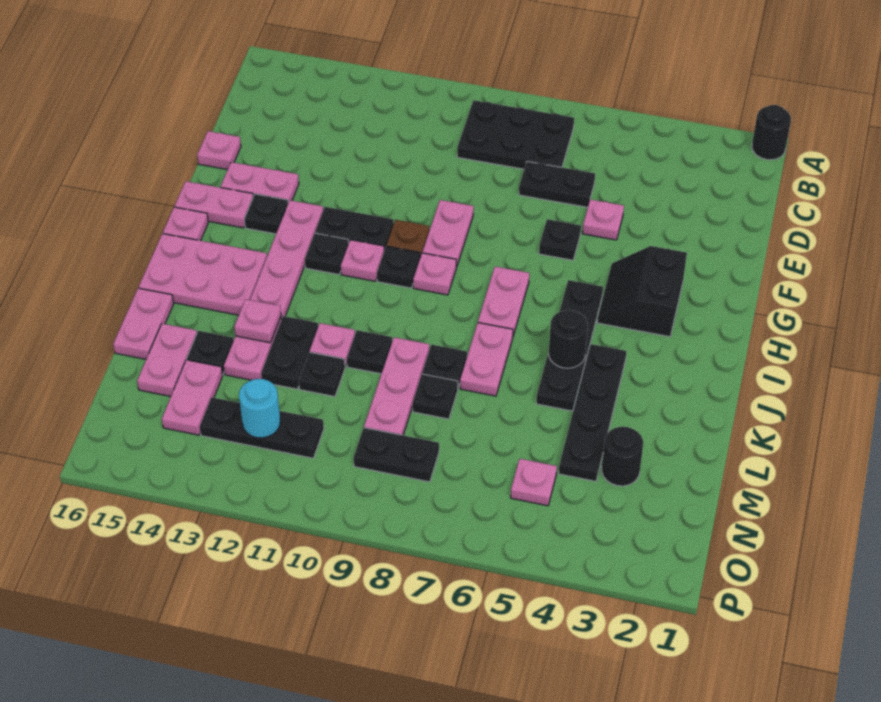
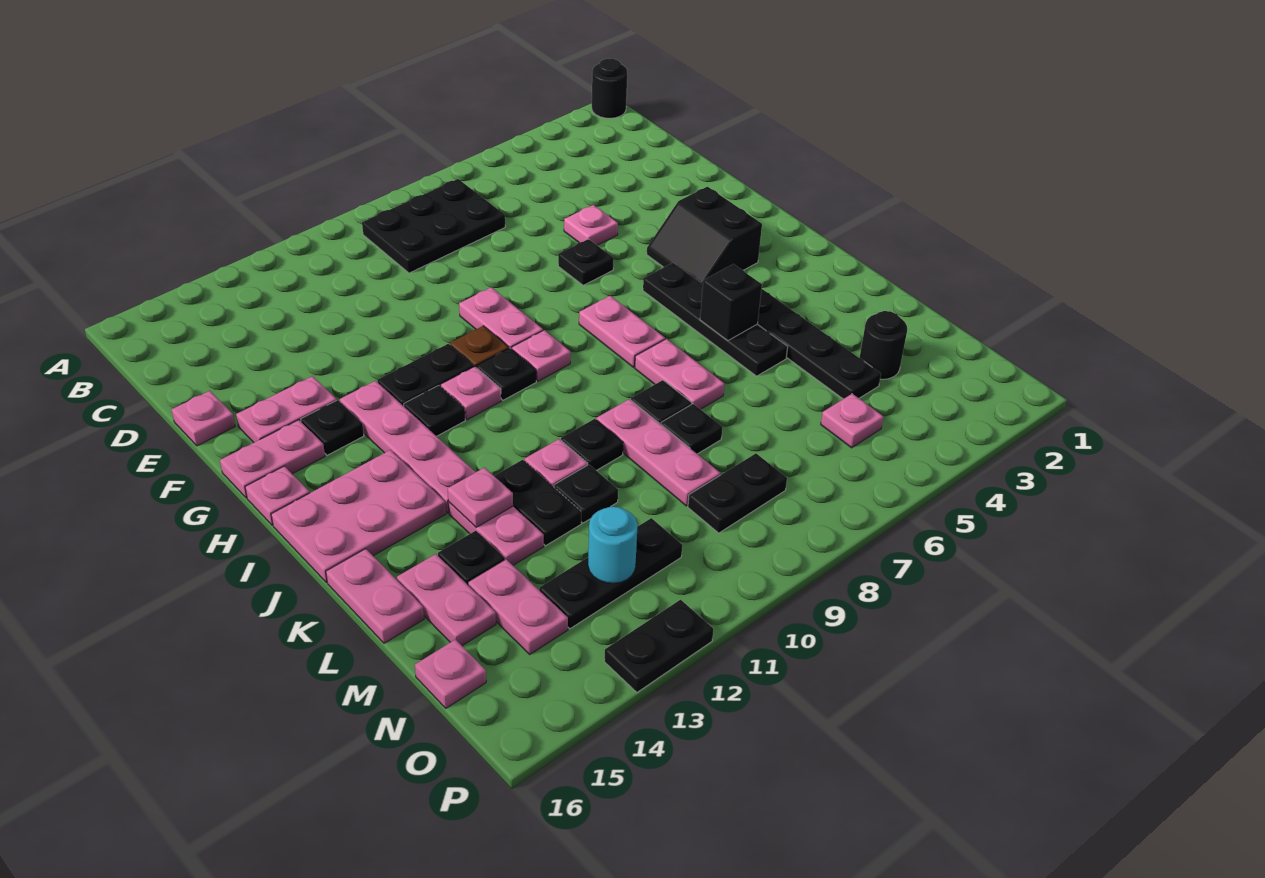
black plate D6:D7 level 1 -> black plate P12:P13 level 1
black round brick J5 level 2 -> black brick J5 level 2
none -> pink plate N16 level 1

